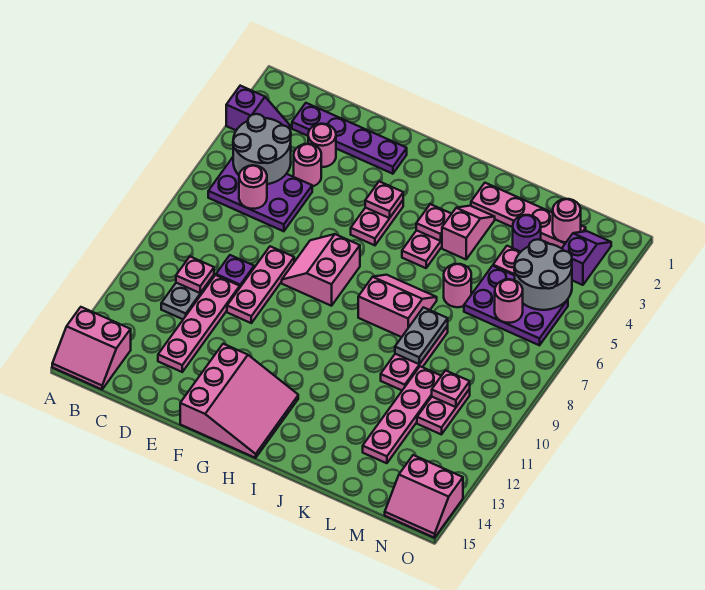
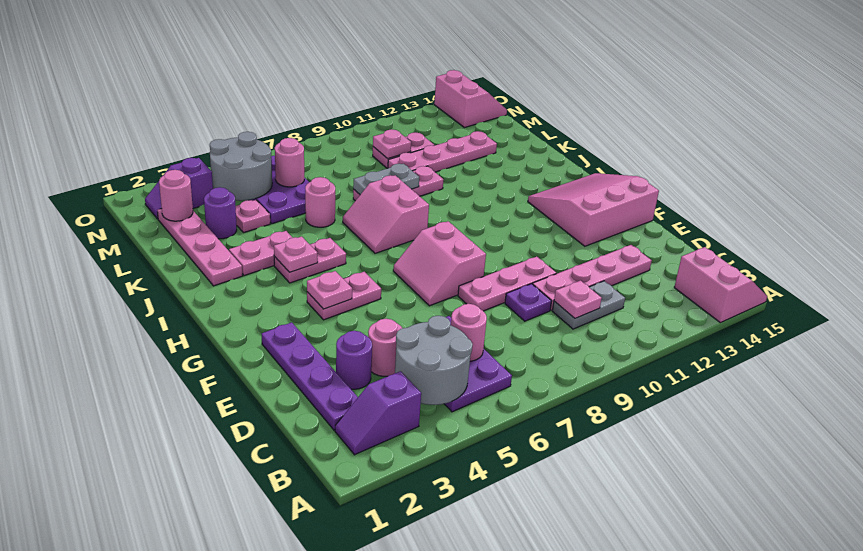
purple slope A3:B3 level 1 top A -> purple slope B2:B3 level 1 top 3
pink round brick D3 level 1 -> purple round brick D3 level 1
pink slope F7:G8 level 1 top G -> pink slope F7:G8 level 1 top 8
pink slope J3:J4 level 1 top 4 -> pink plate J3:J4 level 1

